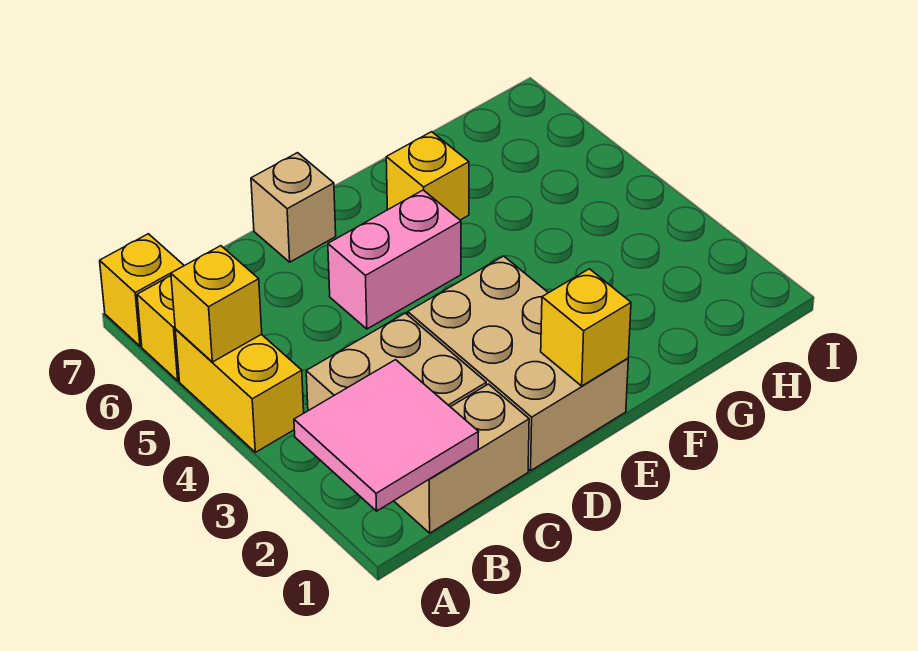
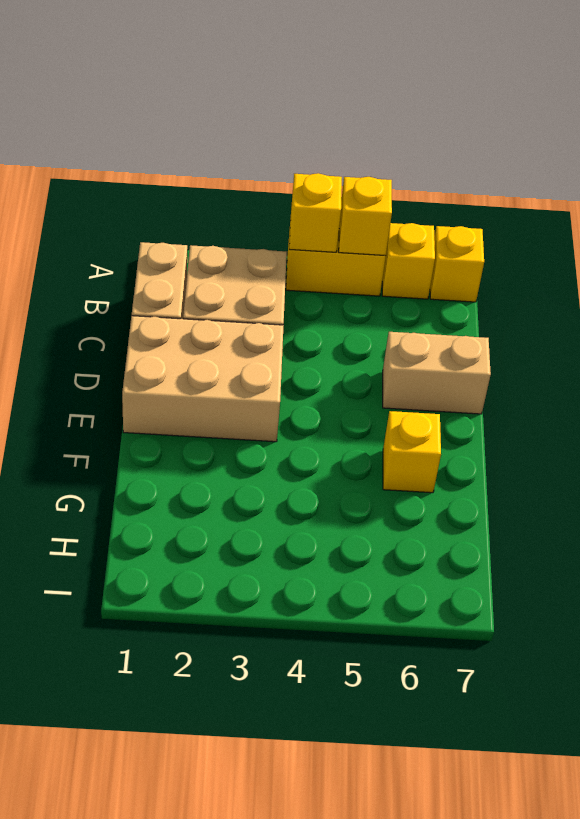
pink tile A1:B2 level 2 -> none
pink brick D5:E5 level 1 -> none
tan brick D7 level 1 -> tan brick D6:D7 level 1
yellow brick E1 level 2 -> yellow brick A4 level 2

